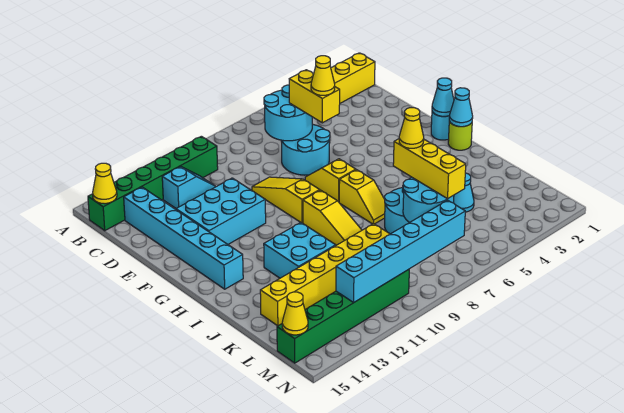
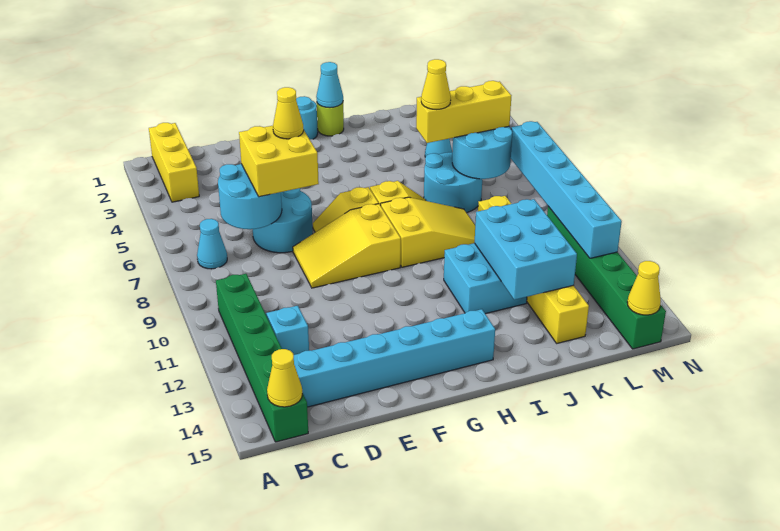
yellow brick D6:E6 level 3 -> yellow brick D6:E7 level 3
yellow slope E9:G9 level 1 top G -> yellow slope E8:G9 level 1 top G
cyan brick E11:F13 level 1 -> cyan brick J11:K13 level 2
cyan cone G1 level 2 -> cyan cone B7 level 1
yellow slope H9:J9 level 1 top H -> yellow slope H8:J9 level 1 top H

